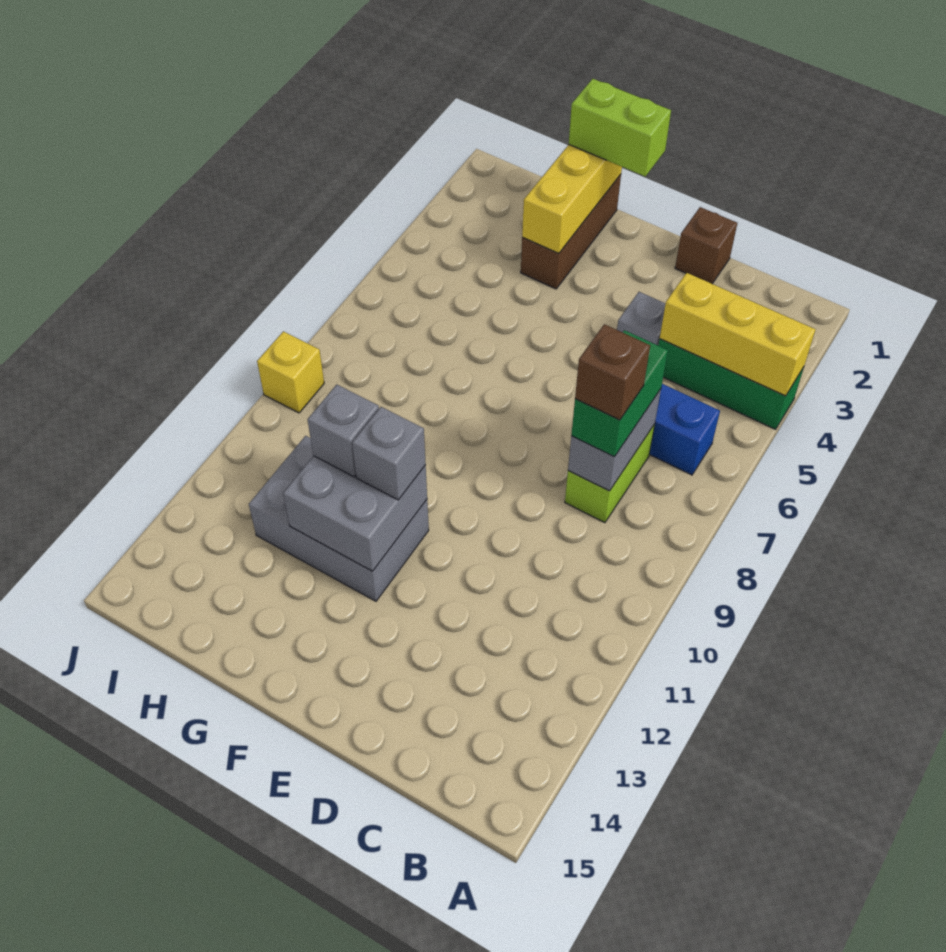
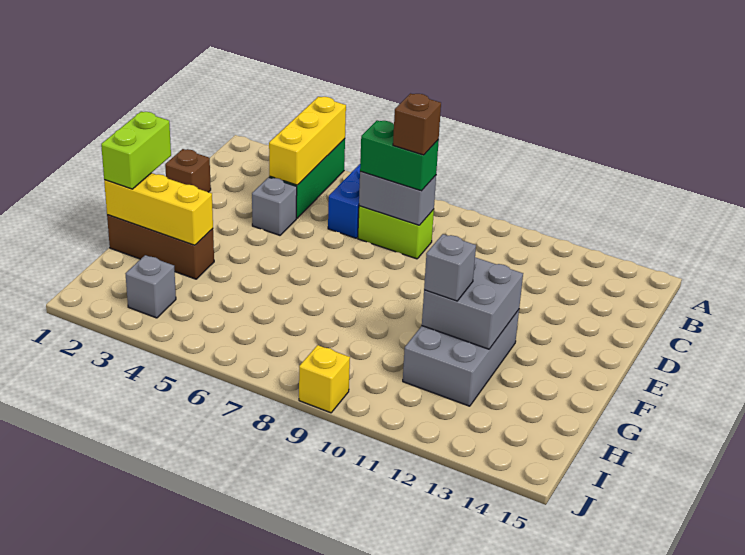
grey brick F11 level 3 -> grey brick I3 level 1

